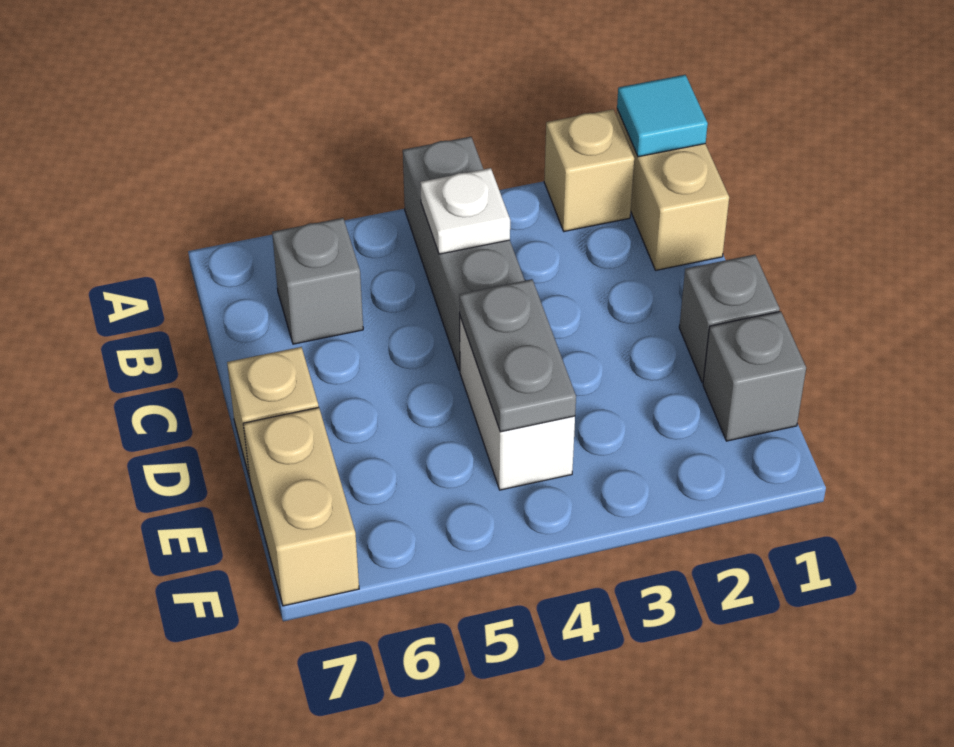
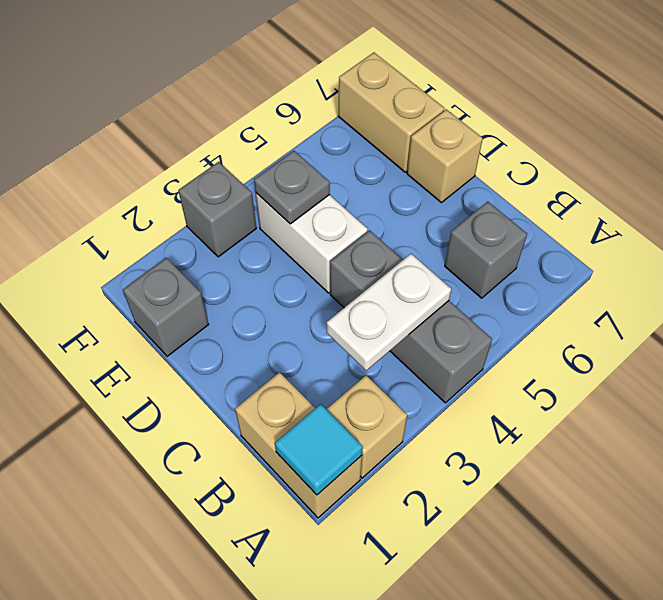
white plate B4 level 2 -> white plate B3:B4 level 2
grey brick D1 level 1 -> grey brick F3 level 1
grey plate D4:E4 level 2 -> grey plate E4 level 2

